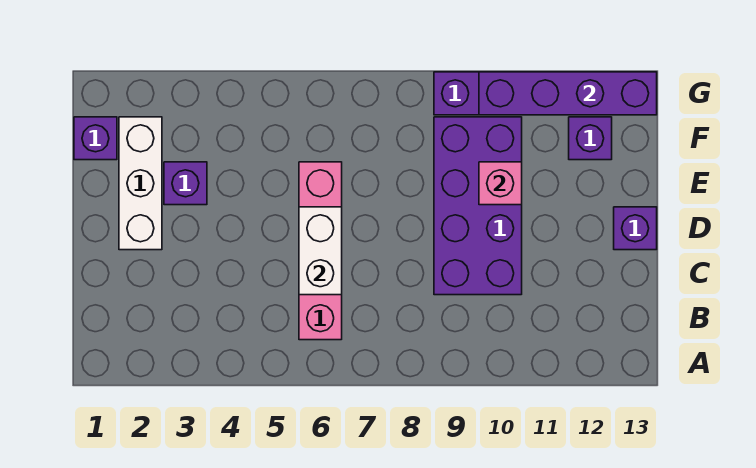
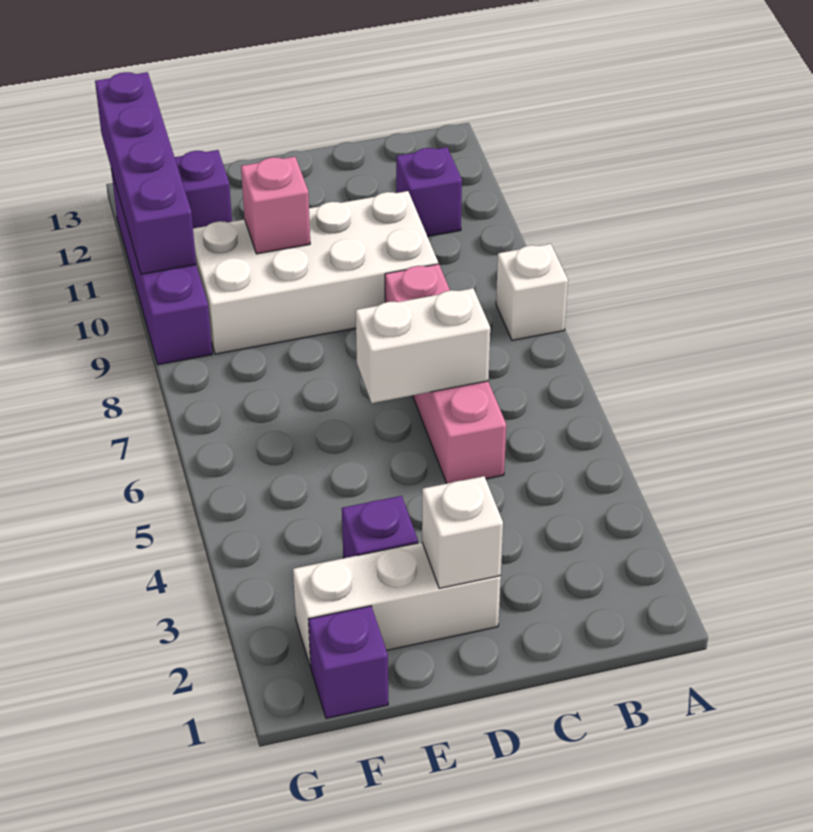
none -> white brick A8 level 1
pink brick B6:E6 level 1 -> pink brick C5:C8 level 1
purple brick C9:F10 level 1 -> white brick C9:F10 level 1
none -> white brick D2 level 2
purple brick D13 level 1 -> purple brick B11 level 1

